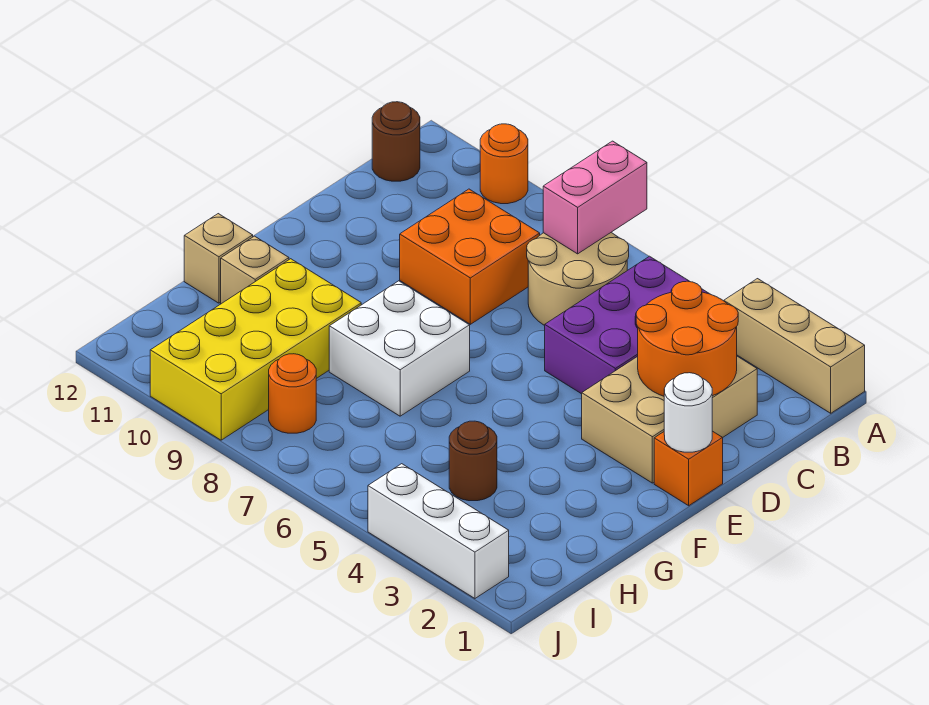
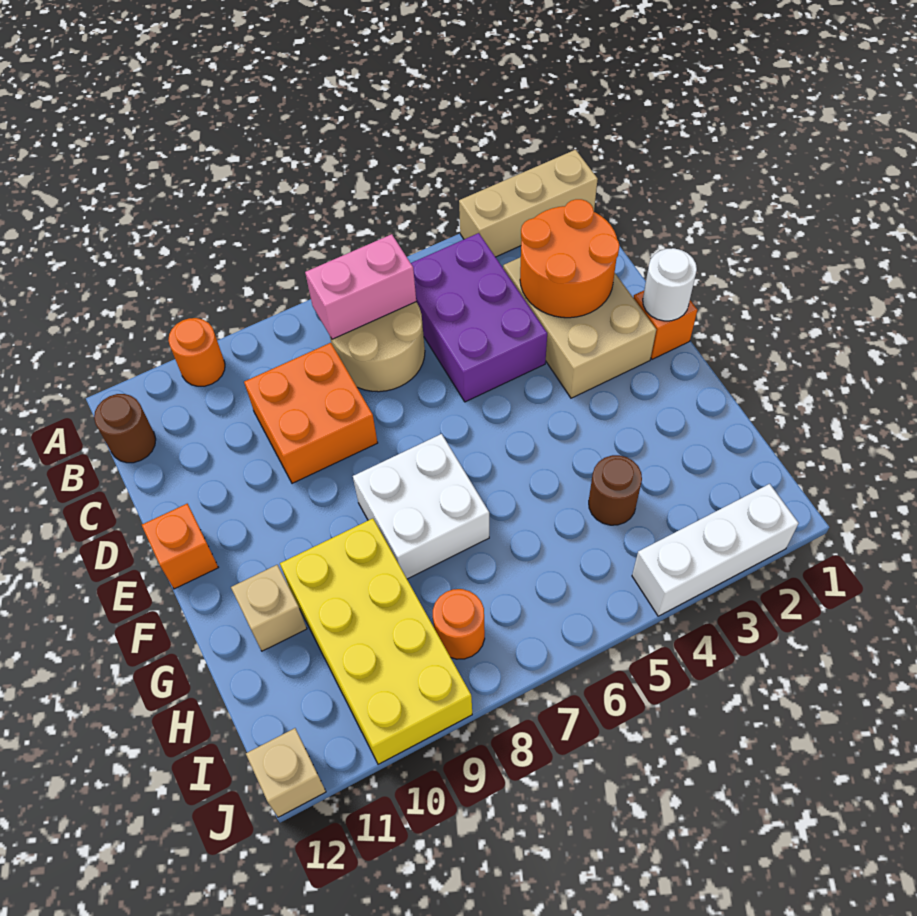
pink brick A7:B7 level 2 -> pink brick B6:B7 level 2
none -> orange brick E12 level 1
tan brick G12 level 1 -> tan brick J12 level 1

